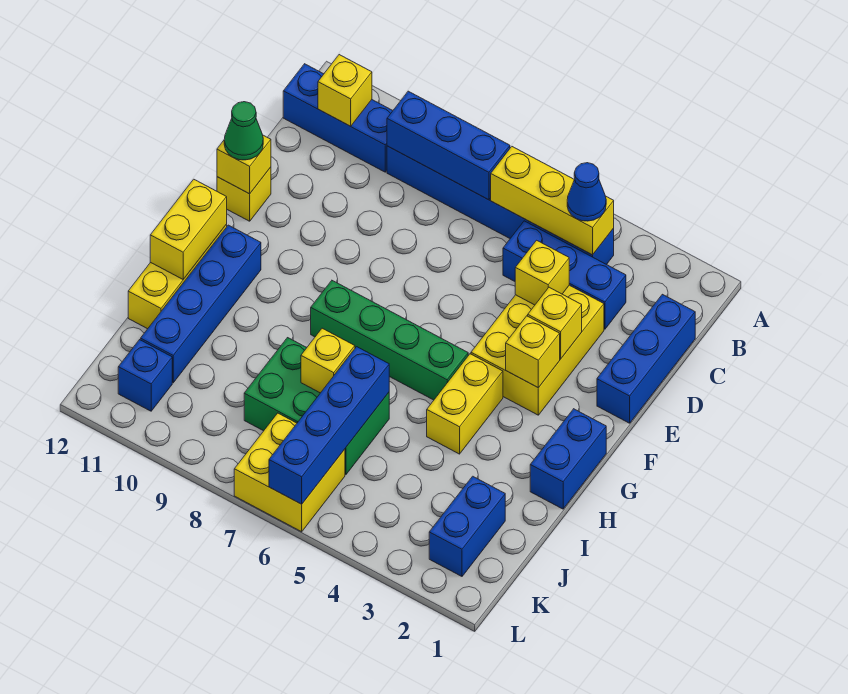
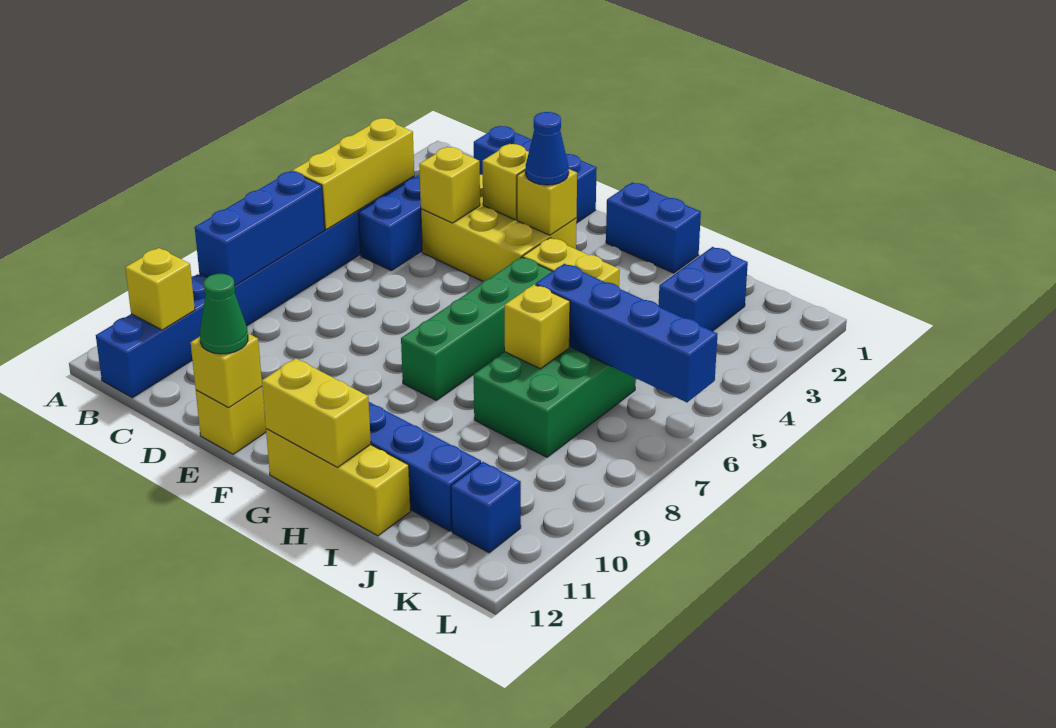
blue cone B4 level 3 -> blue cone F3 level 3
blue brick J2:K2 level 1 -> blue brick J2:J3 level 1
yellow brick K6:L7 level 1 -> none

